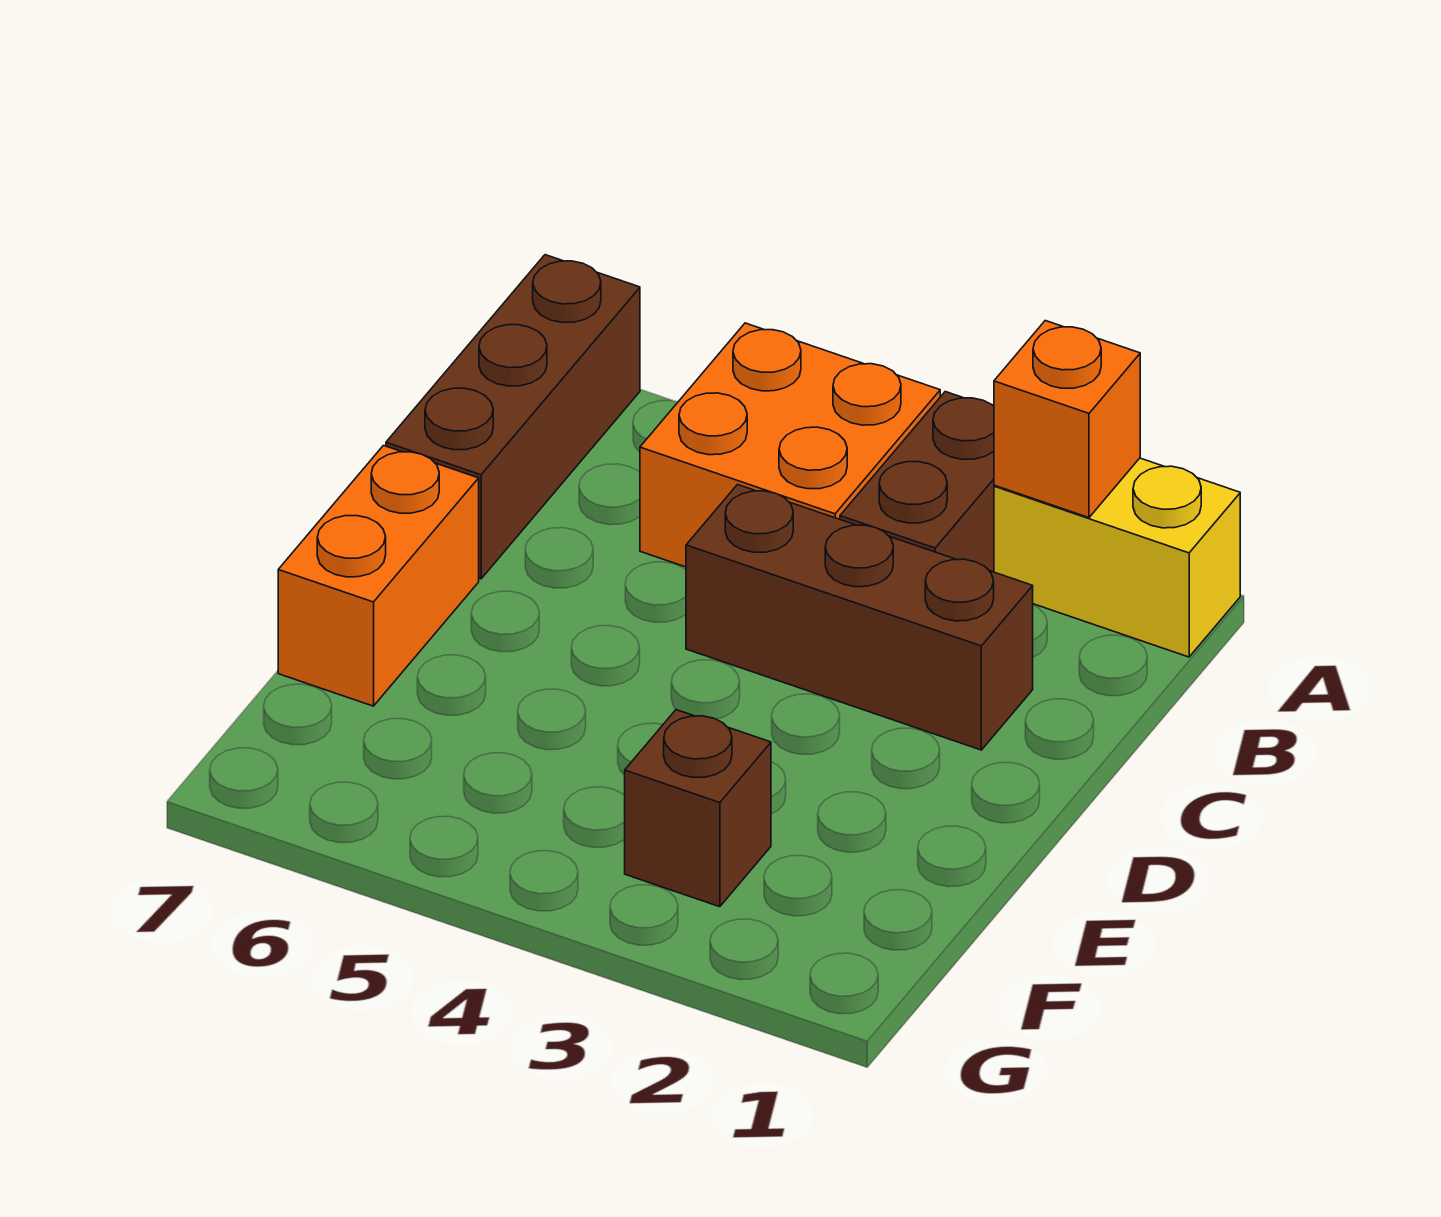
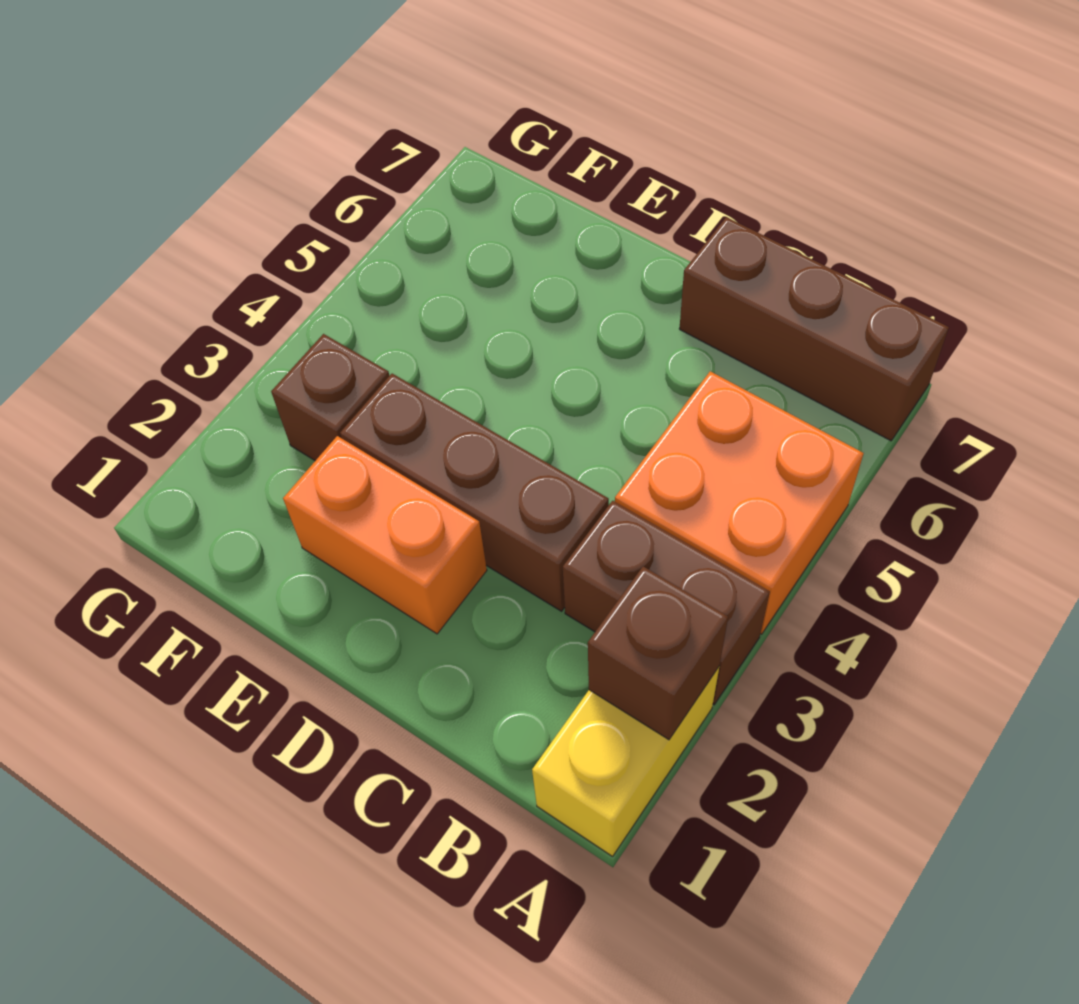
orange brick A2 level 2 -> brown brick A2 level 2
brown brick C2:C4 level 1 -> brown brick C3:E3 level 1
orange brick D7:E7 level 1 -> orange brick D2:E2 level 1

